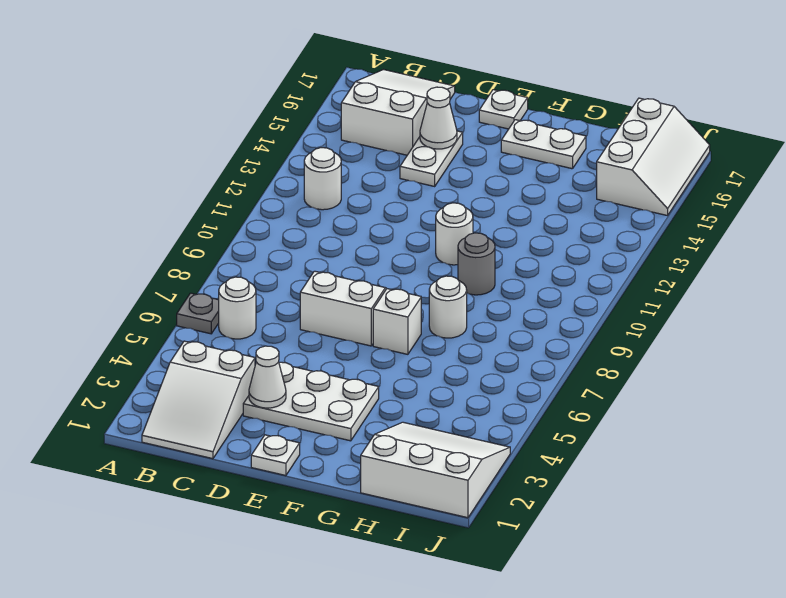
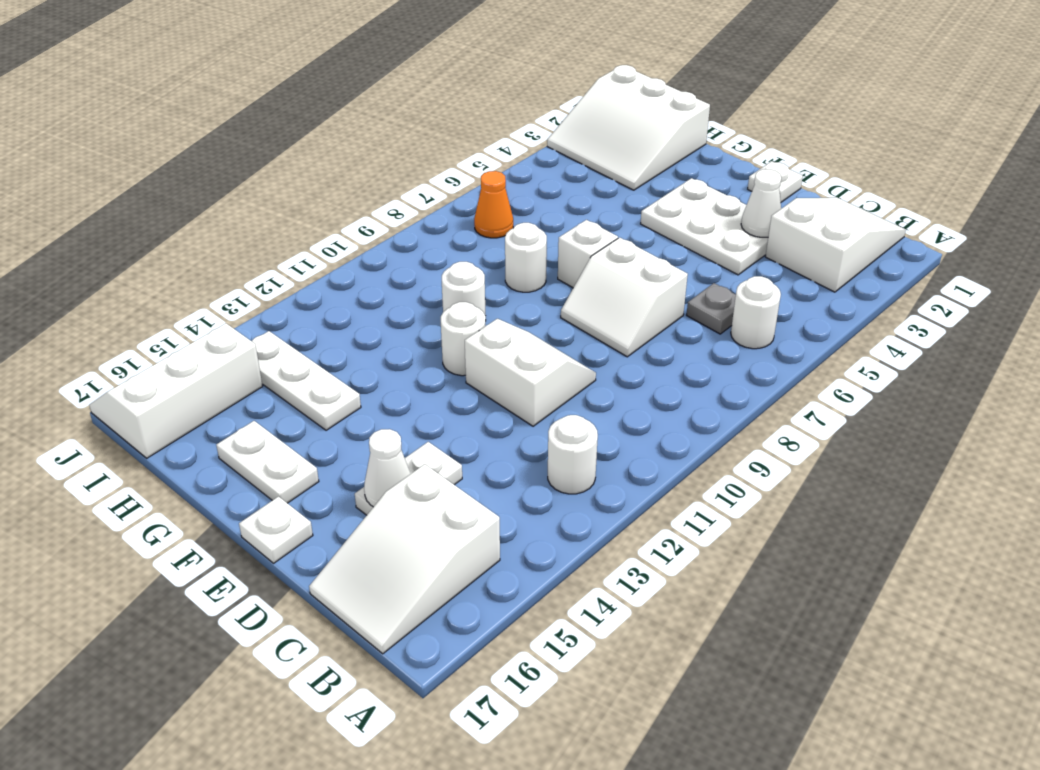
grey plate A6 level 1 -> grey plate C6 level 1
none -> white slope D10:E11 level 1 top 11
grey round brick G10 level 1 -> white round brick G10 level 1
none -> white plate G14:I14 level 1
none -> orange cone I7 level 1

